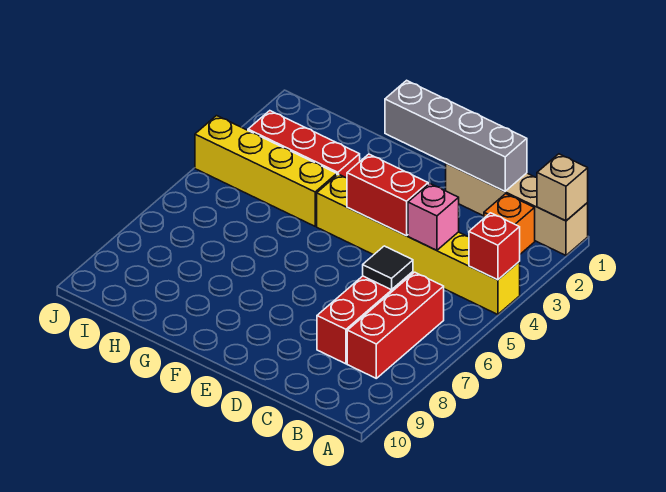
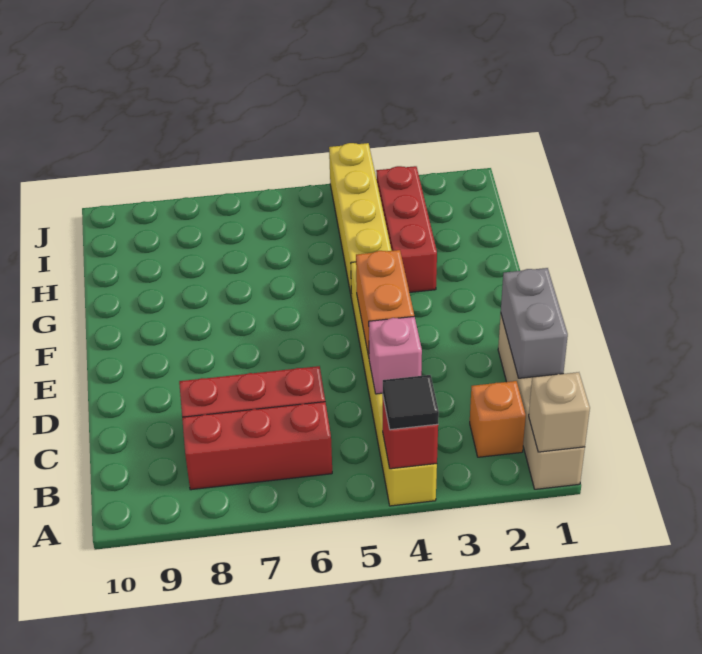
grey brick C1:F1 level 2 -> grey brick C1:D1 level 2
black tile C6 level 2 -> black tile A4 level 3
red brick D4:E4 level 2 -> orange brick D4:E4 level 2

